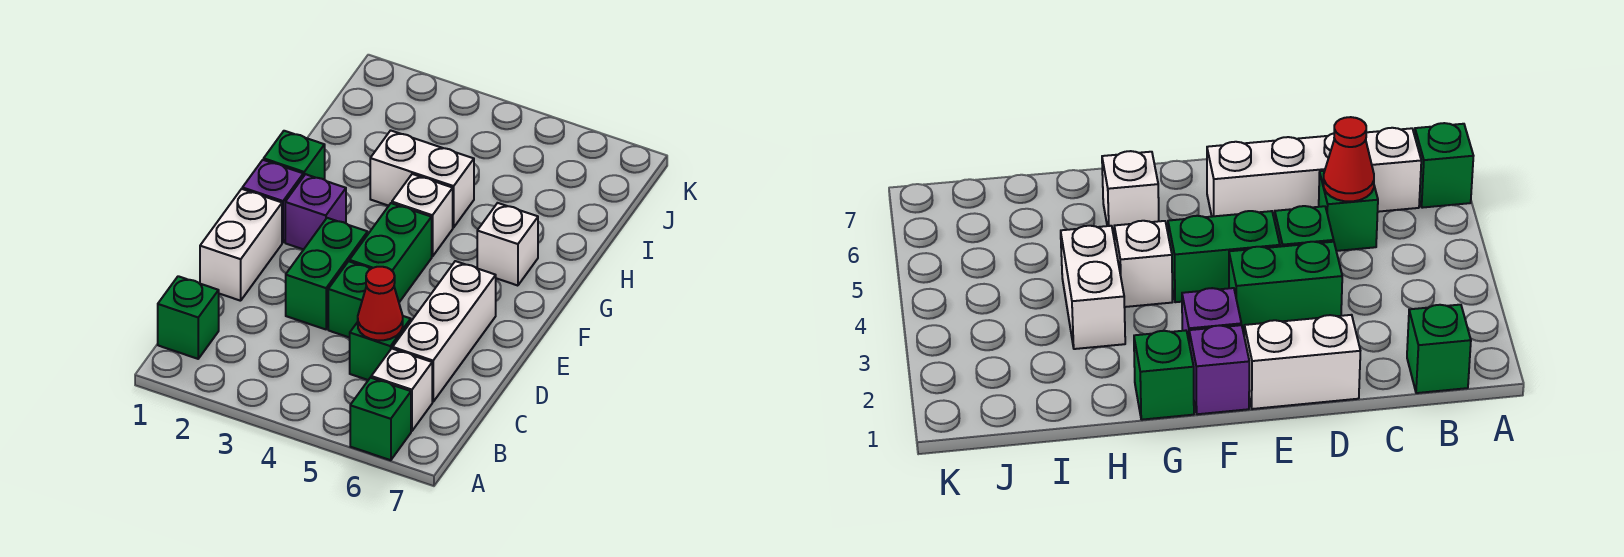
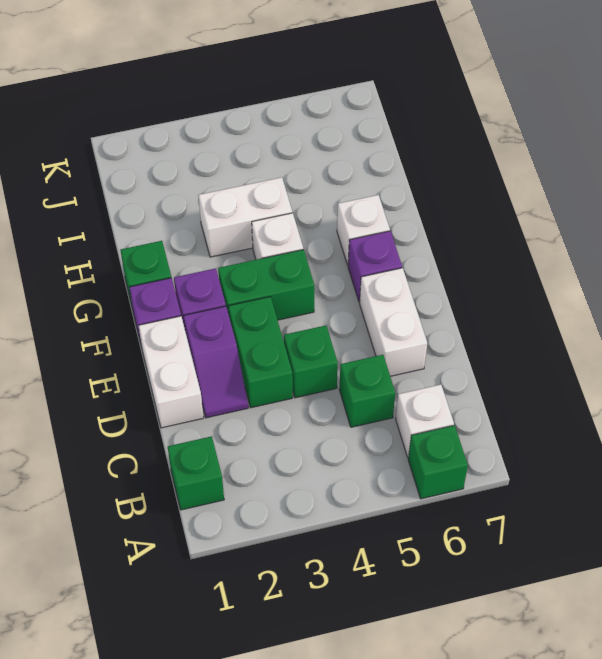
red cone C5 level 2 -> none
white brick C6:E6 level 1 -> white brick D6:E6 level 1
none -> purple slope D2:E2 level 1 top E
green brick E4:F4 level 1 -> green brick F3:F4 level 1
none -> purple brick F6 level 1

